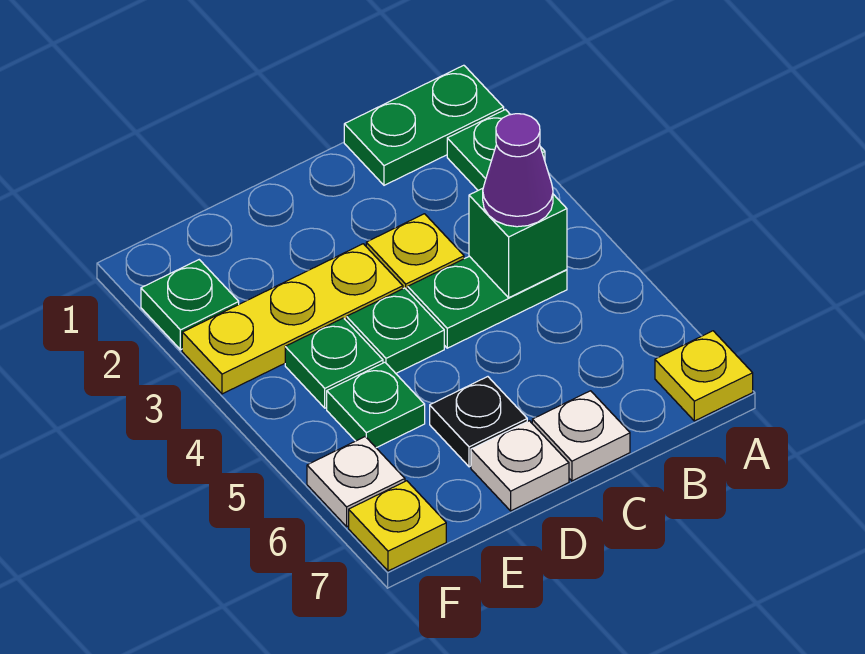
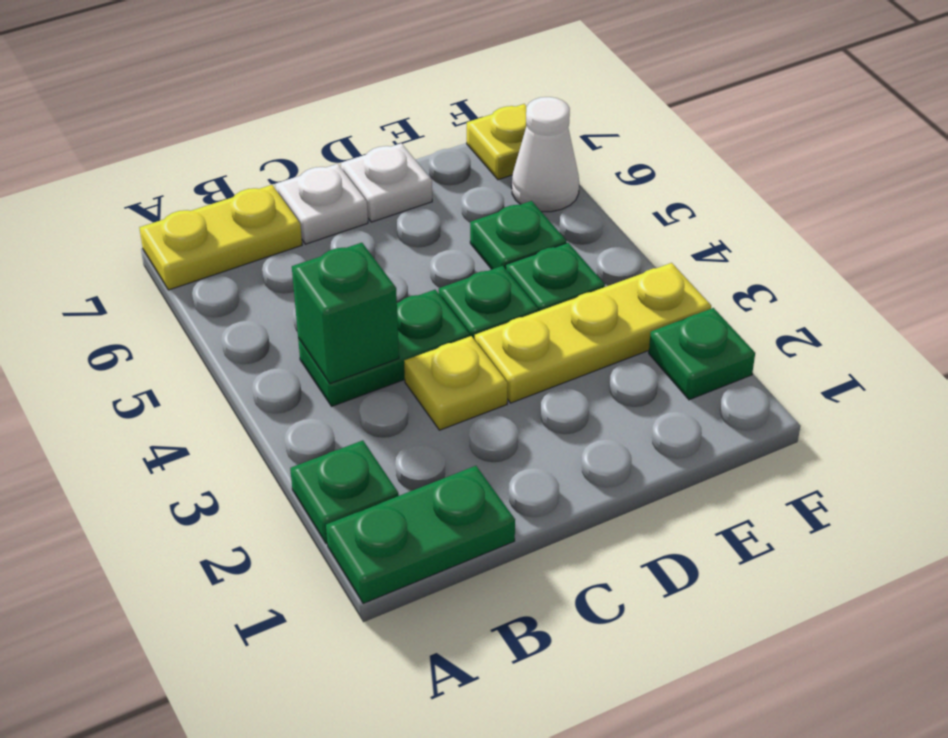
yellow plate A7 level 1 -> yellow plate A7:B7 level 1
purple cone B4 level 3 -> none
black plate D6 level 1 -> none
white plate F6 level 1 -> white cone F6 level 1

